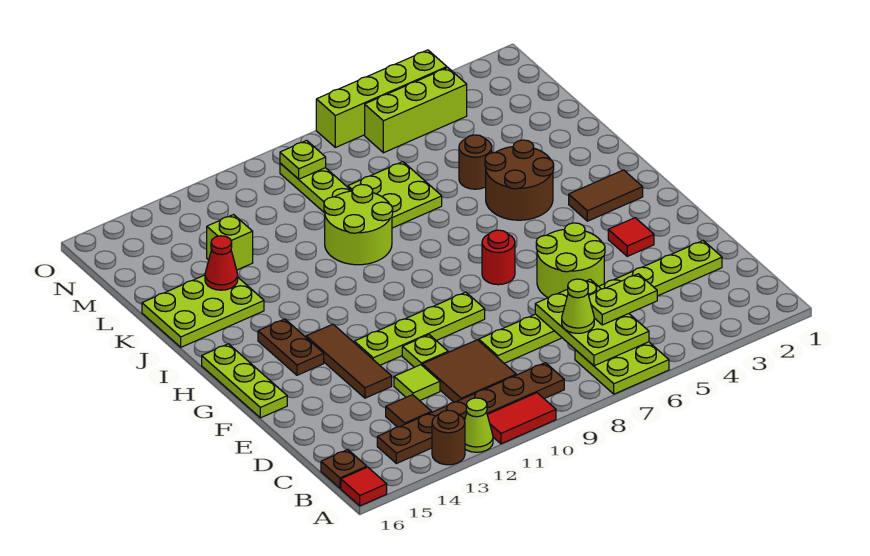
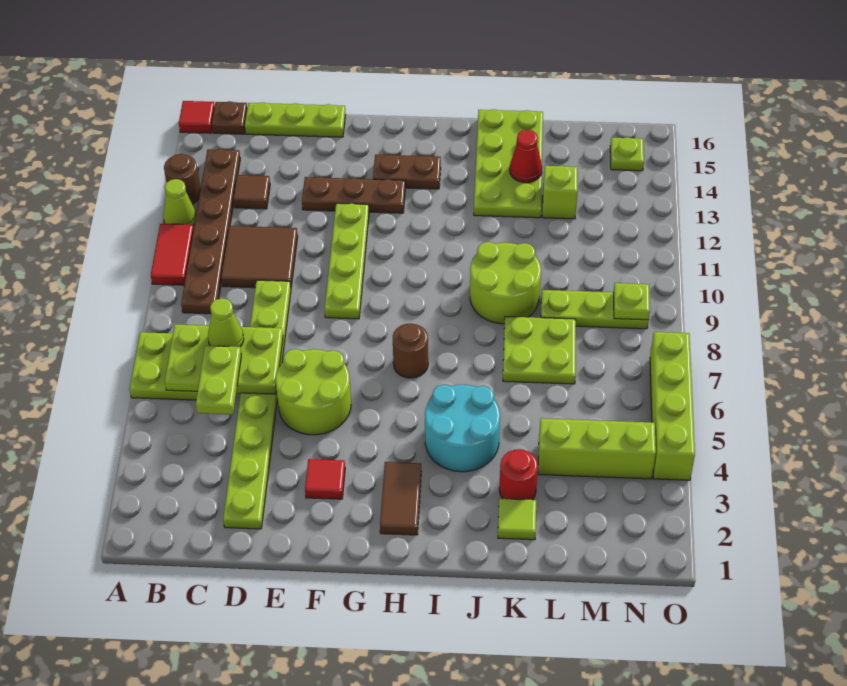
lime tile D12 level 1 -> lime tile K2 level 1
lime plate E11 level 1 -> lime plate N15 level 1
brown tile E13:G13 level 1 -> brown plate E13:G13 level 1
lime plate F16:H16 level 1 -> lime plate C16:E16 level 1
red round brick G7 level 1 -> red round brick K3 level 1
brown round brick I4:J5 level 1 -> cyan round brick I4:J5 level 1
lime plate J14:K16 level 1 -> lime plate J13:K16 level 1
brown round brick K5 level 1 -> brown round brick H7 level 1
lime brick N4:N6 level 1 -> lime brick L4:N4 level 1

